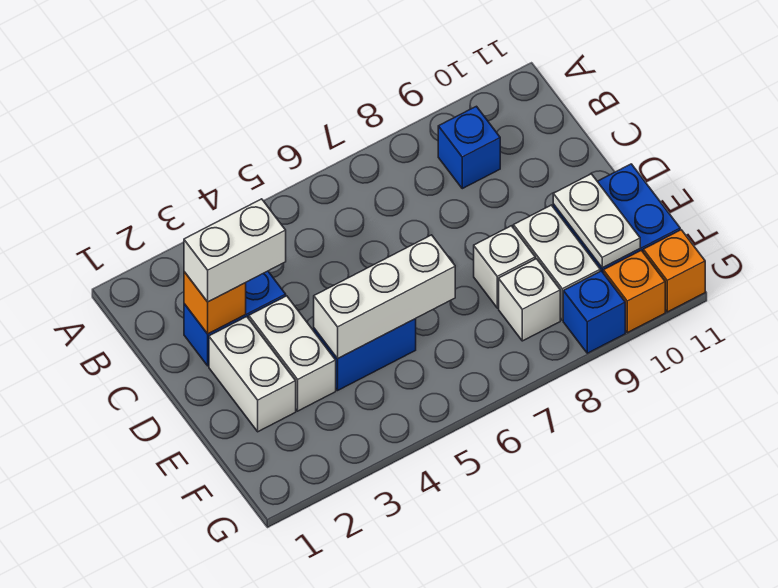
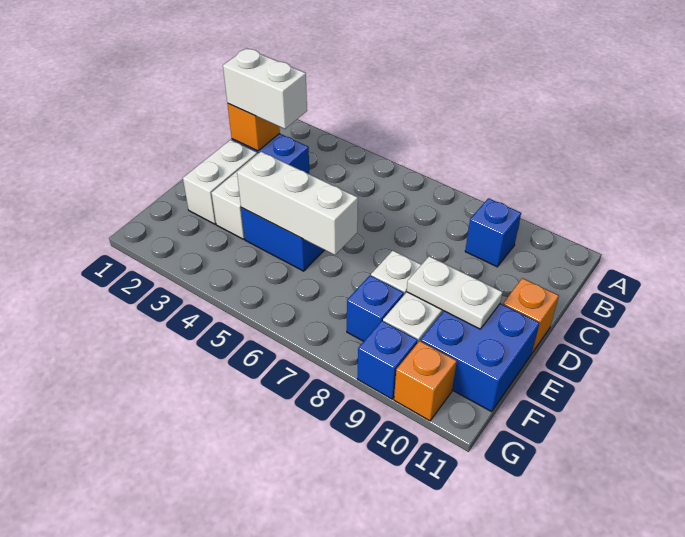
white plate E10:F10 level 2 -> white plate E9:E10 level 2
white brick F8 level 1 -> blue brick F8 level 1
orange brick G11 level 1 -> orange brick D11 level 1

